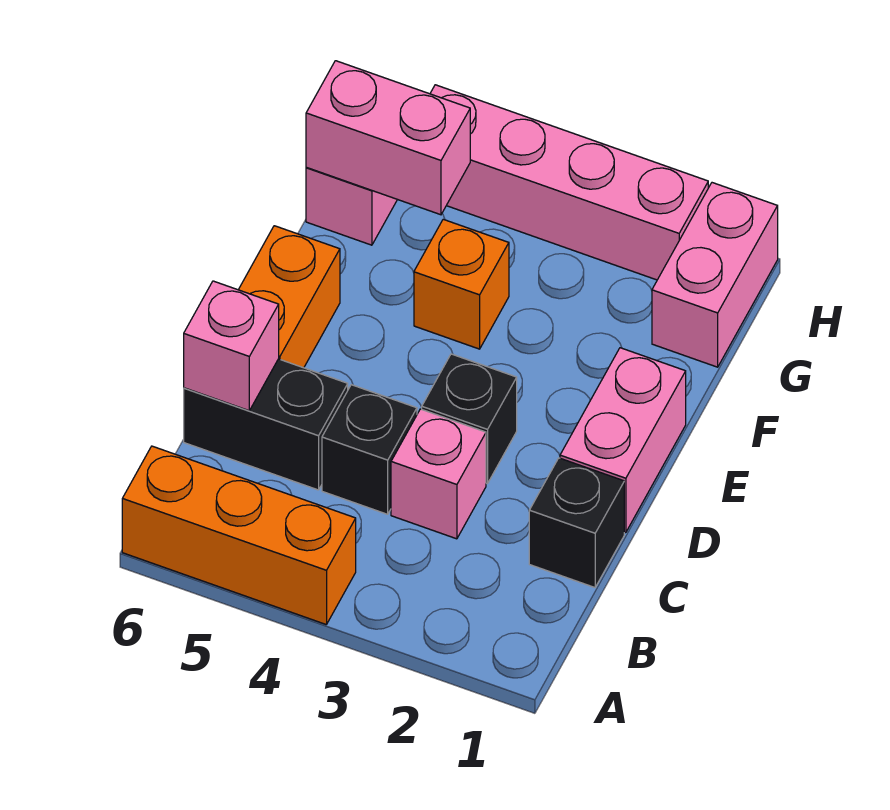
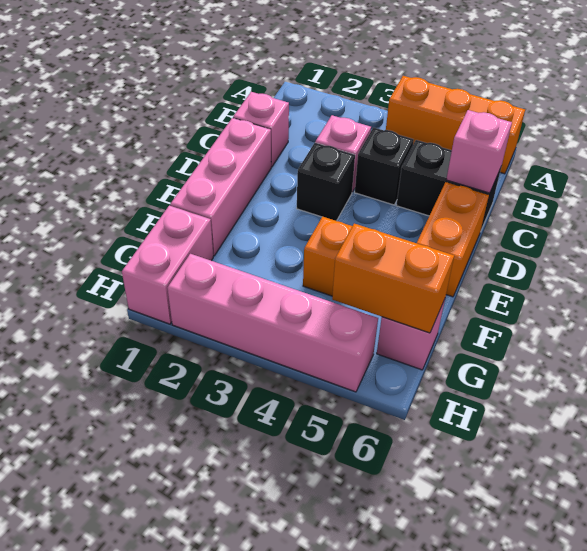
black brick C1 level 1 -> pink brick C1 level 1
pink brick D1:E1 level 1 -> pink brick D1:F1 level 1
pink brick G5:G6 level 2 -> orange brick G5:G6 level 2

